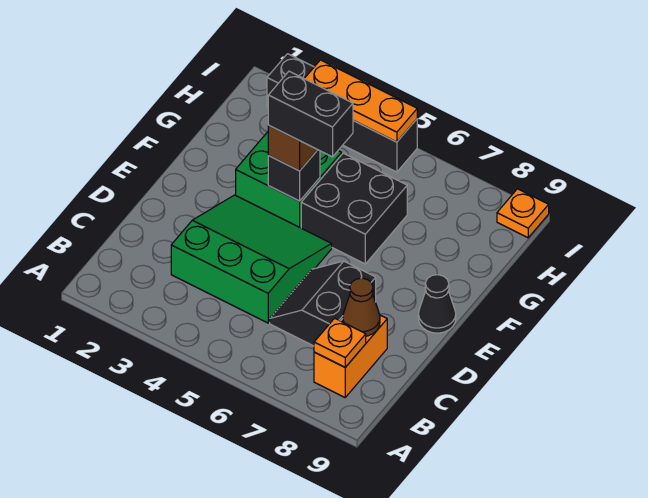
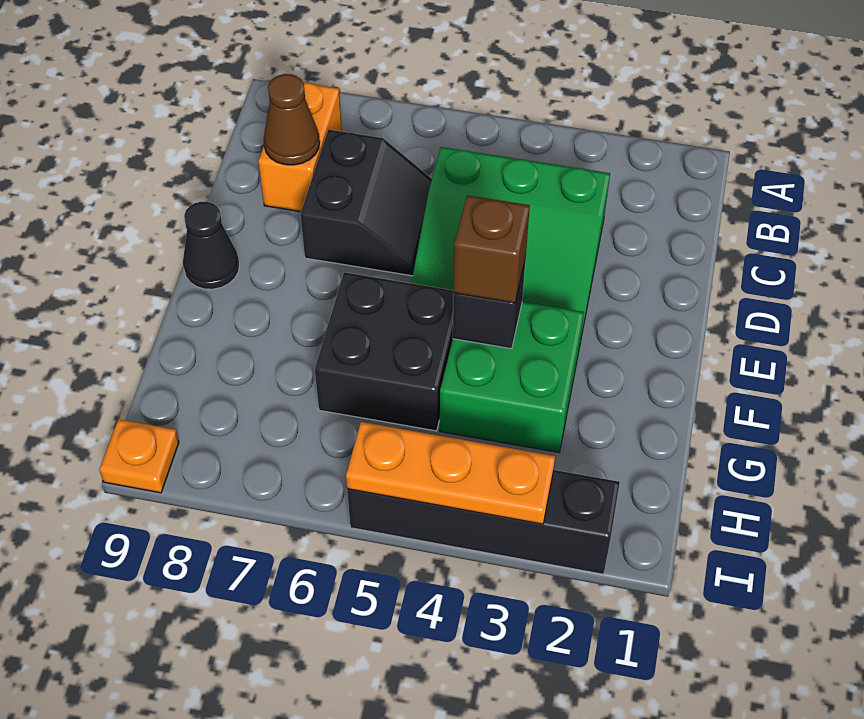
orange plate B8 level 2 -> none
black brick F4:F5 level 4 -> none

